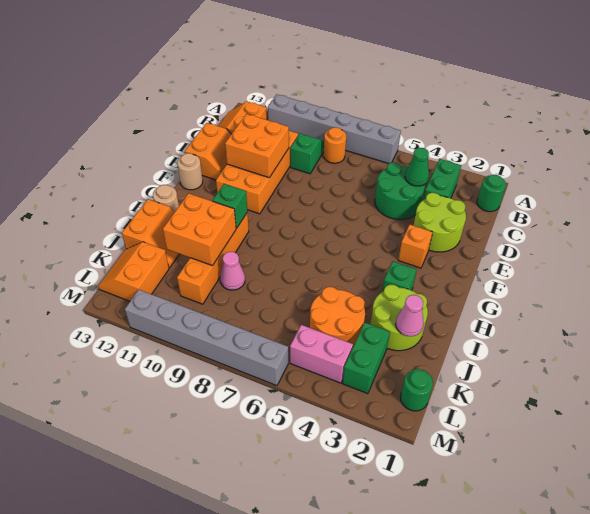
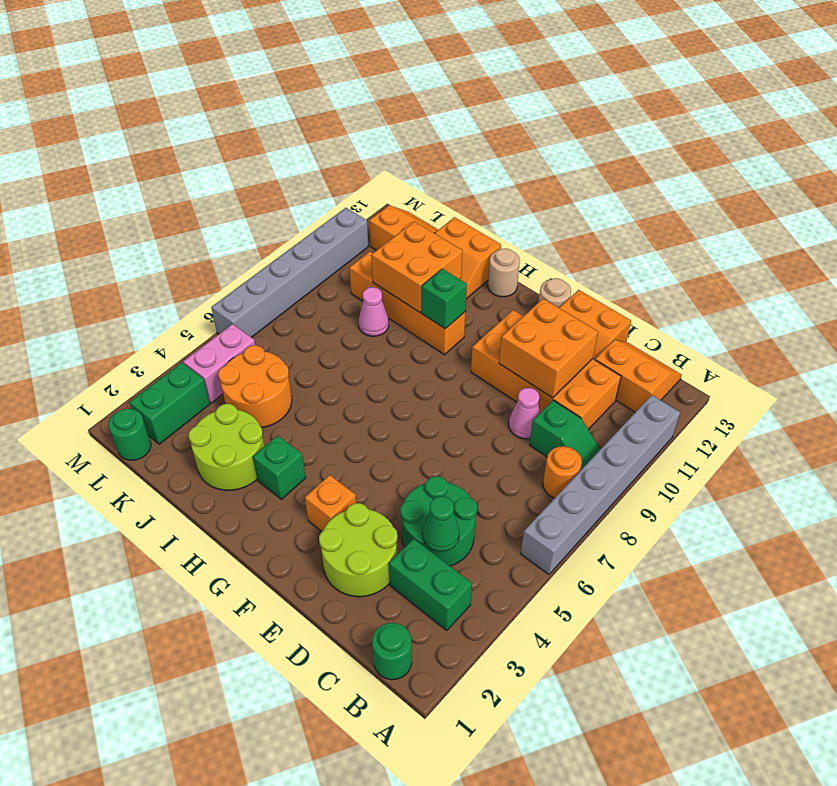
pink cone J2 level 2 -> pink cone D9 level 1
green brick K3:L3 level 1 -> green brick L2:L3 level 1

